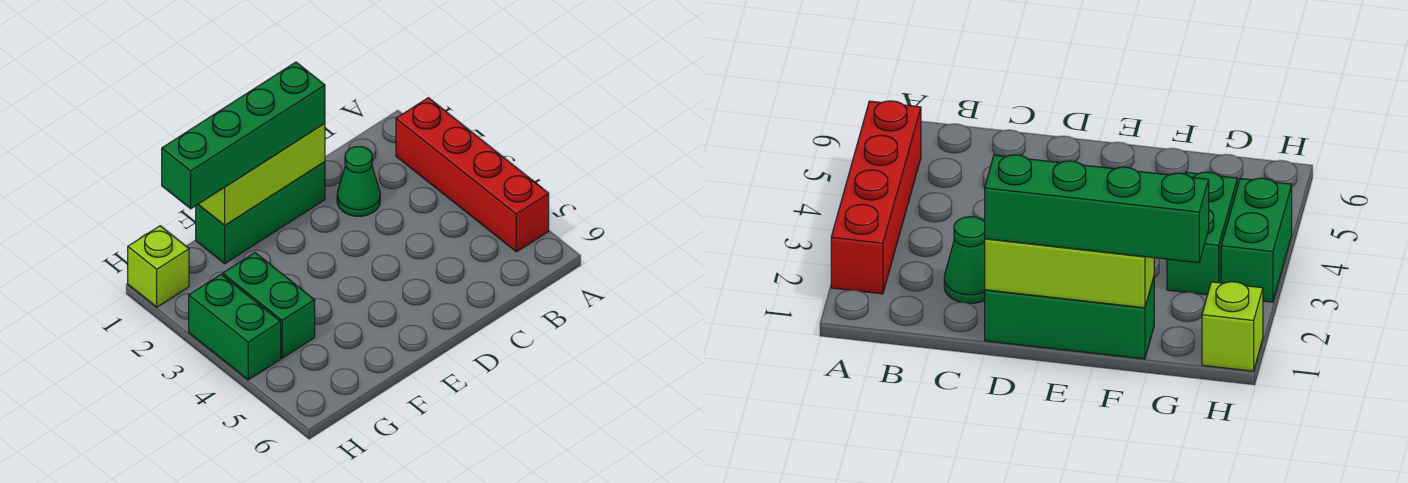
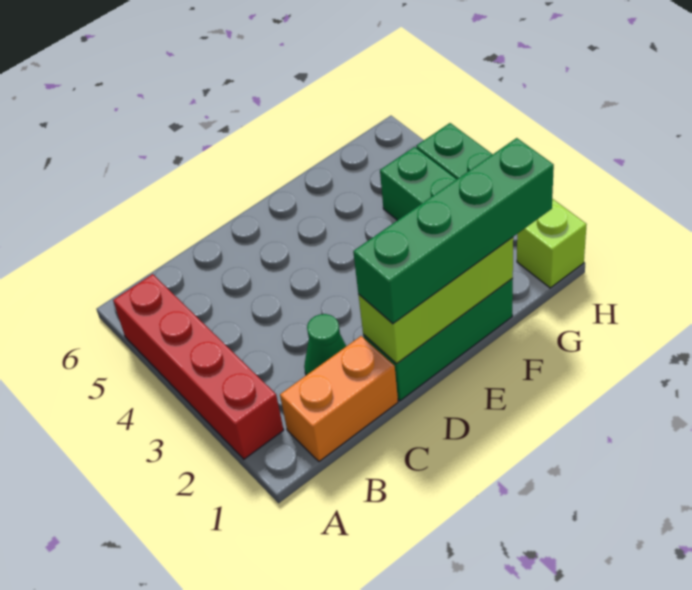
none -> orange brick B1:C1 level 1

